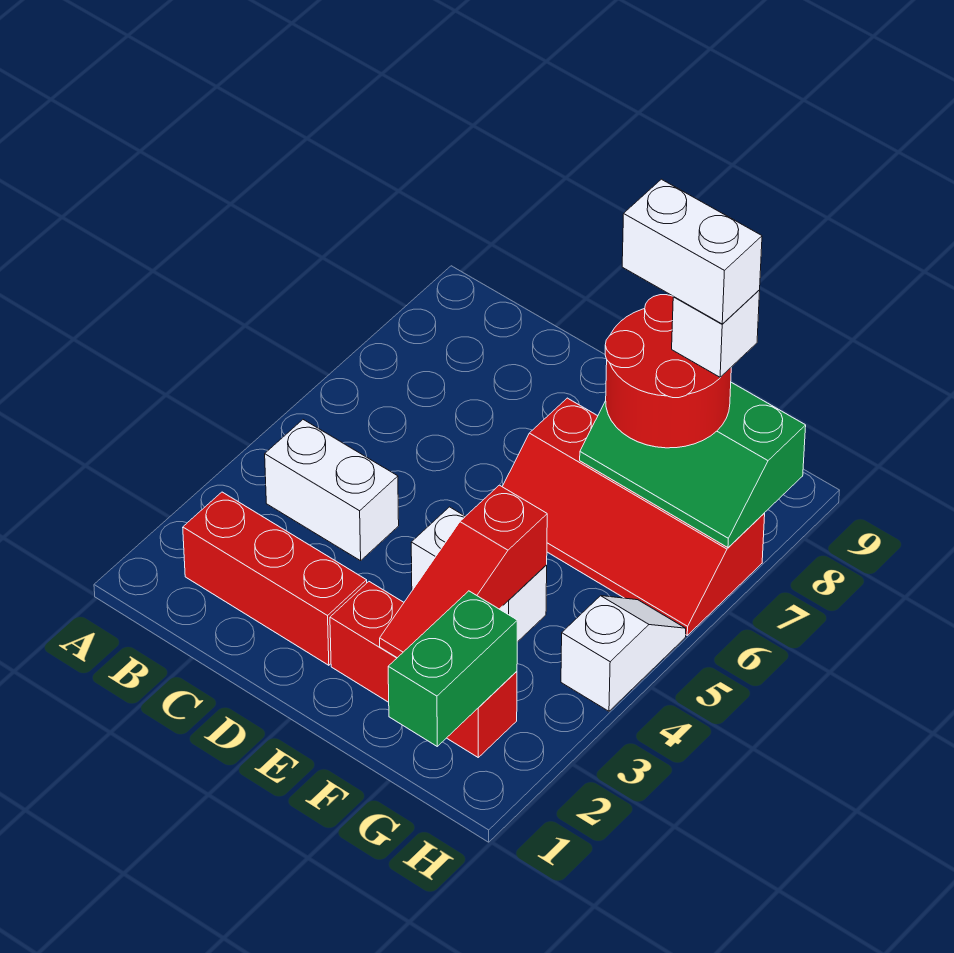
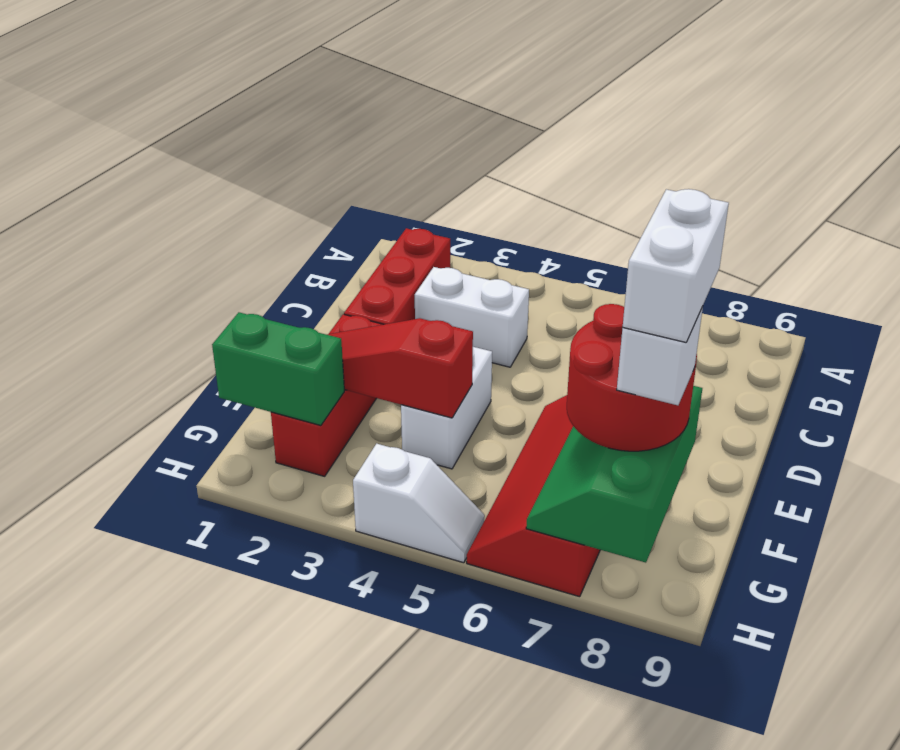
white brick B4:C4 level 1 -> white brick C3:C4 level 1

